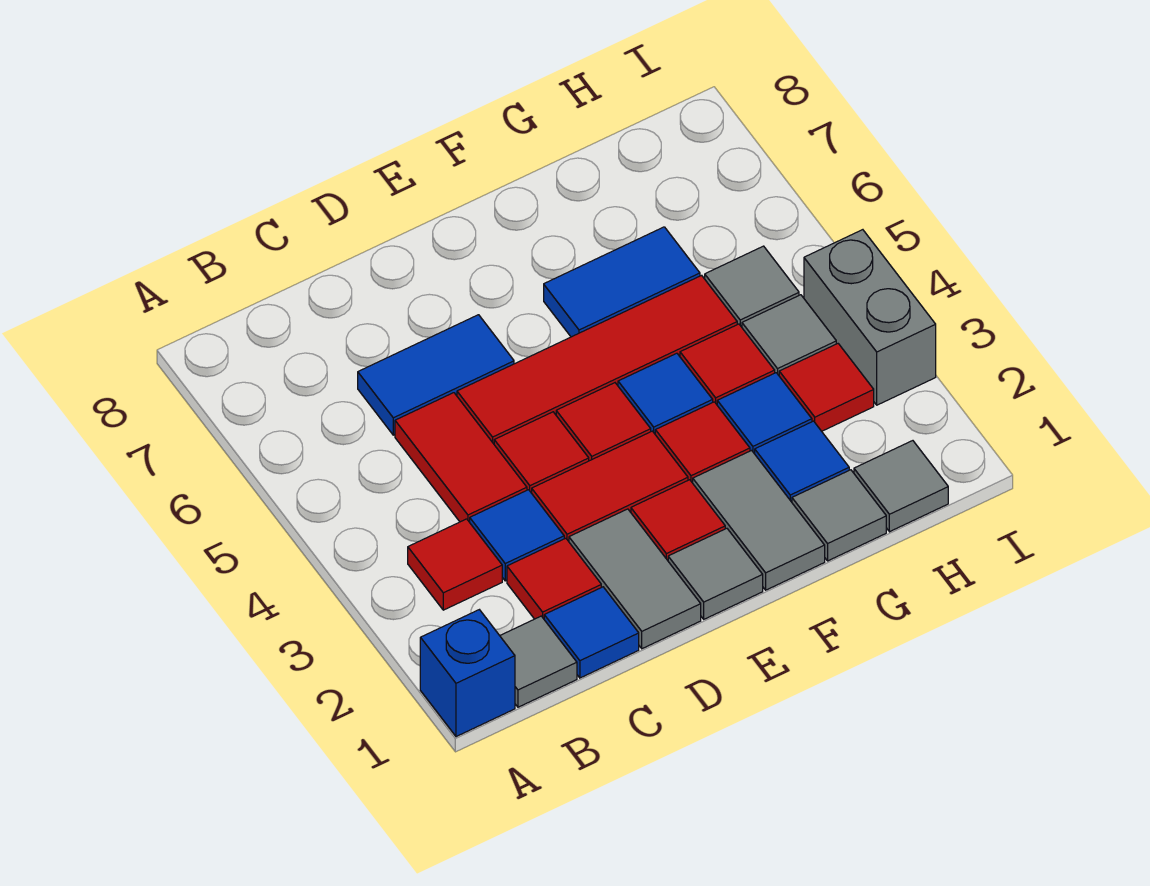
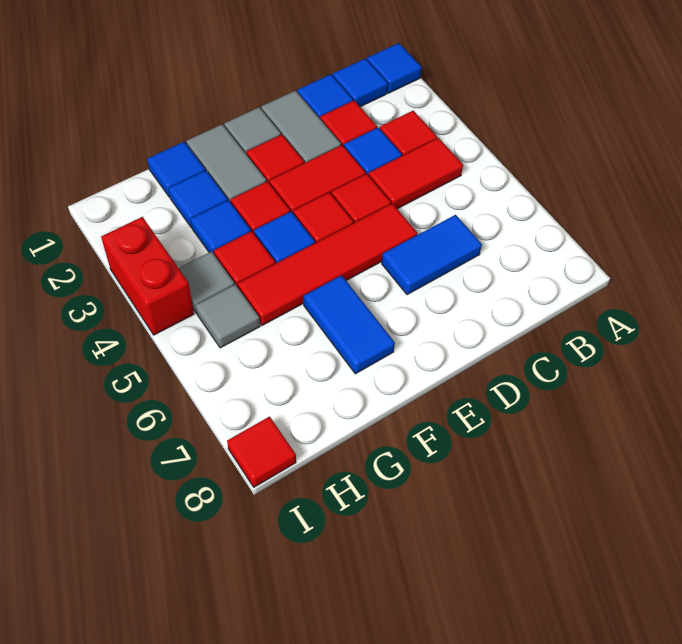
blue brick A1 level 1 -> blue tile A1 level 1
grey tile B1 level 1 -> blue tile B1 level 1
red tile C4:C5 level 1 -> red tile B4:C4 level 1
blue tile F6:G6 level 1 -> blue tile F6:F7 level 1
grey tile G1 level 1 -> blue tile G1 level 1
grey tile H1 level 1 -> none
red tile H3 level 1 -> red tile I8 level 1
grey brick I3:I4 level 1 -> red brick I3:I4 level 1

